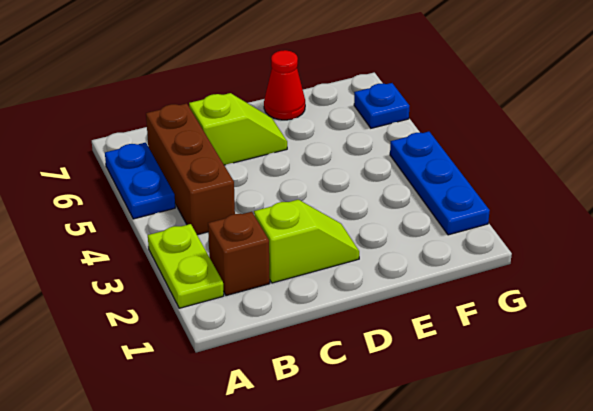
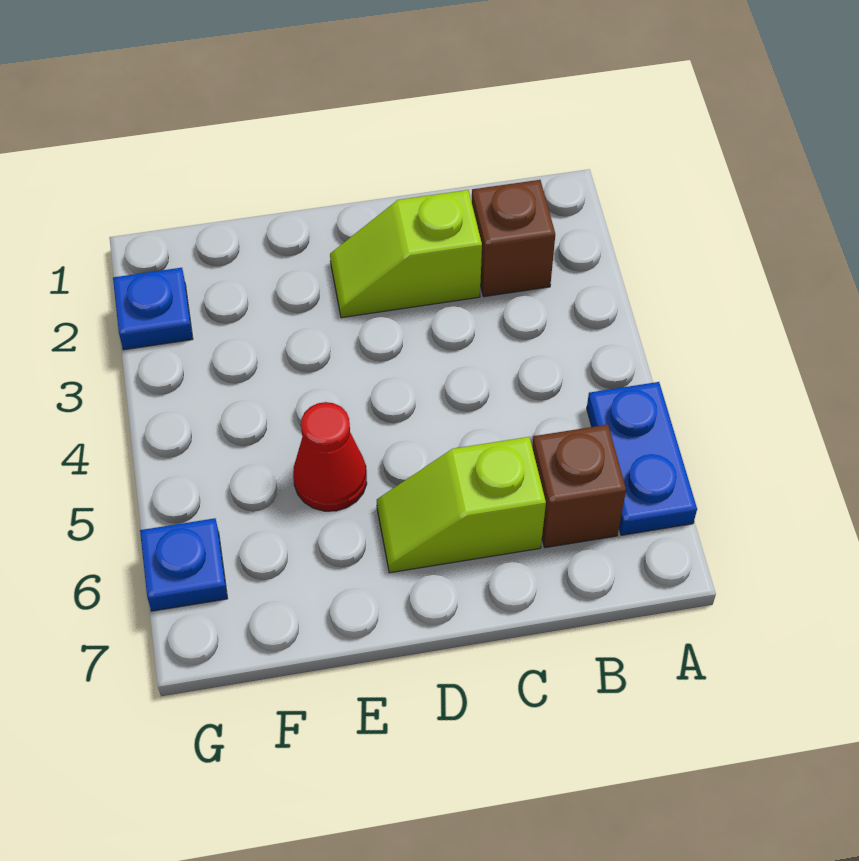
lime plate A2:A3 level 1 -> none
brown brick B4:B6 level 1 -> brown brick B6 level 1
red cone E7 level 1 -> red cone E5 level 1
blue plate G2:G4 level 1 -> blue plate G2 level 1

